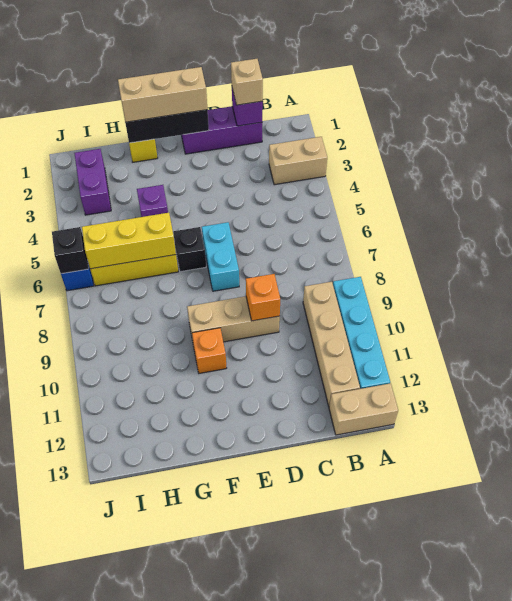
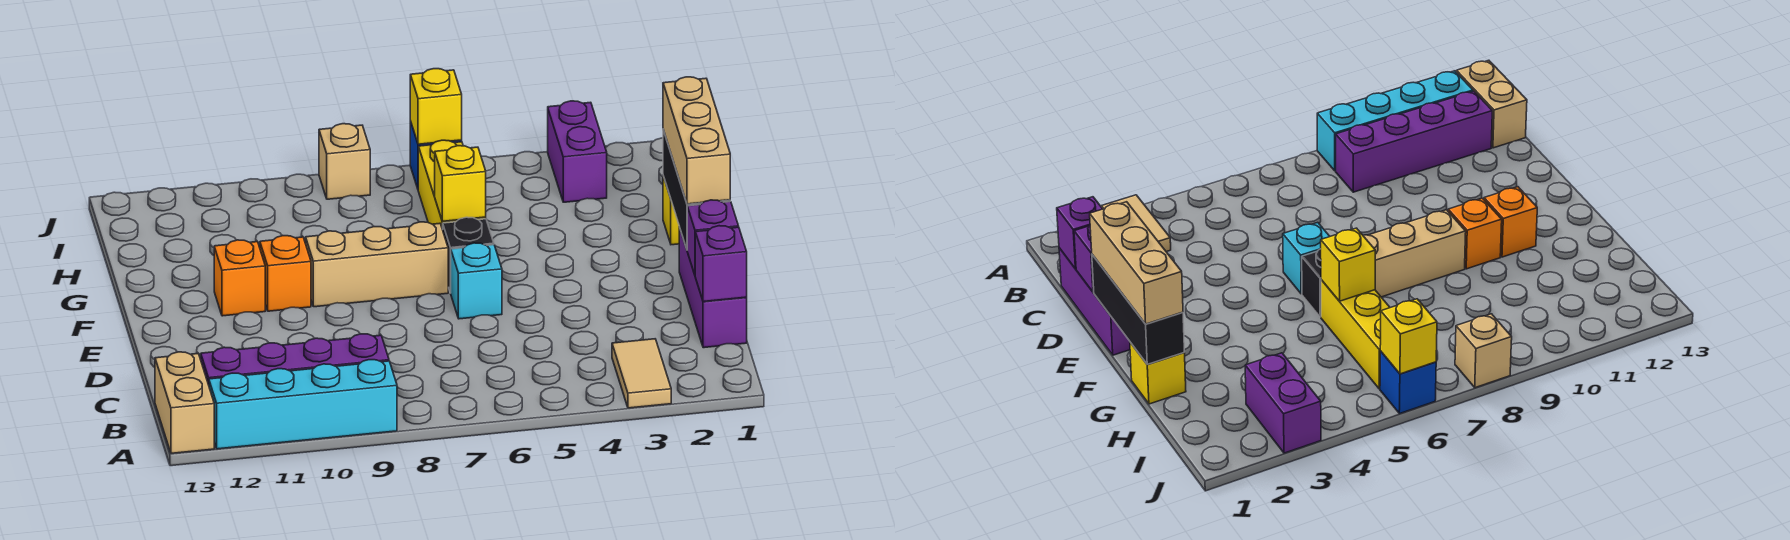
tan brick A3:B3 level 1 -> tan tile A3:B3 level 1
tan brick B9:B12 level 1 -> purple brick B9:B12 level 1
tan brick C1 level 3 -> tan brick J8 level 1
tan brick D9:F9 level 1 -> tan brick F7:F9 level 1
orange brick D9 level 2 -> orange brick F11 level 1
cyan brick E6:E7 level 1 -> cyan brick E6 level 1
purple brick G4 level 1 -> purple brick D1 level 2
yellow brick G6:I6 level 2 -> yellow brick G6 level 2
purple brick I2:I3 level 1 -> purple brick I3:J3 level 1
black brick J6 level 2 -> yellow brick J6 level 2

